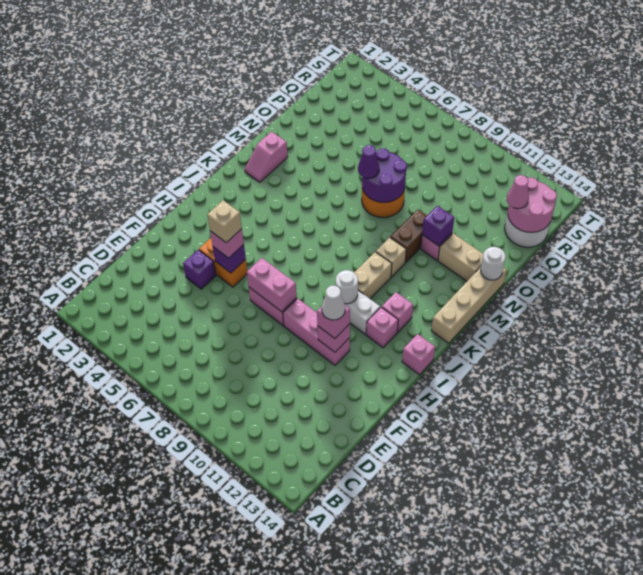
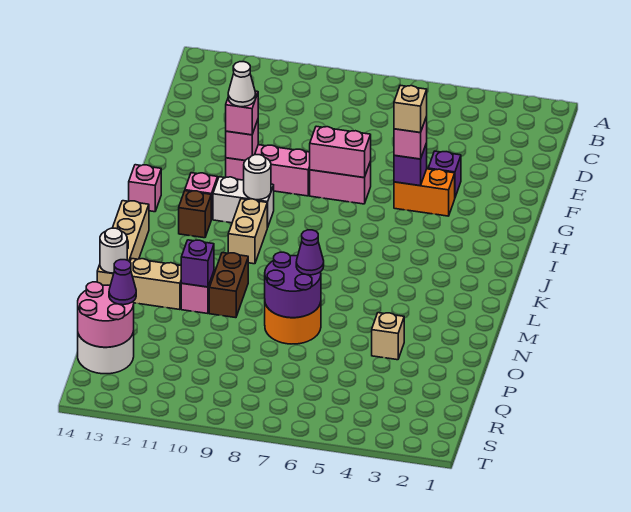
pink brick J12 level 1 -> brown brick J12 level 1
pink slope L2:M2 level 1 top M -> none
tan brick L10 level 1 -> tan brick O4 level 1
pink cone Q13 level 3 -> purple cone Q13 level 3

